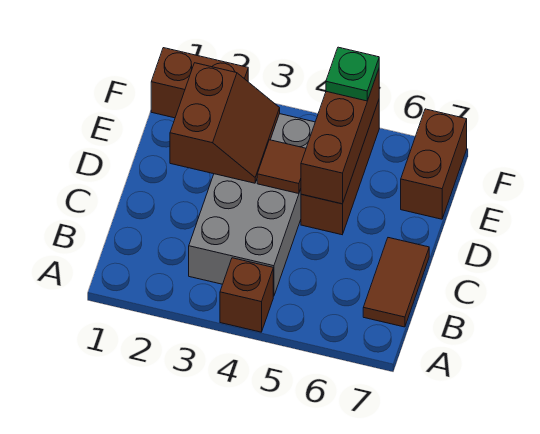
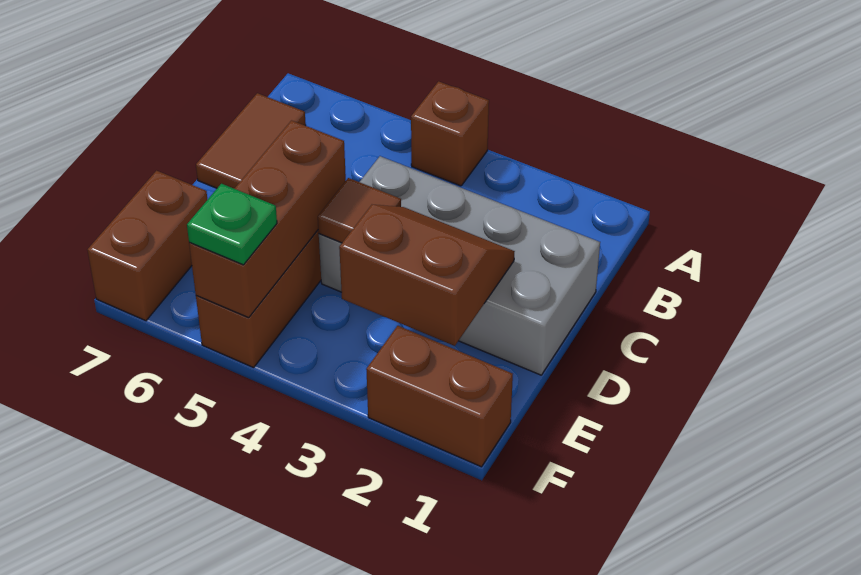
grey brick B3:E4 level 1 -> grey brick C1:D4 level 1
brown slope D2:E3 level 2 top 2 -> brown slope D2:E3 level 2 top E

